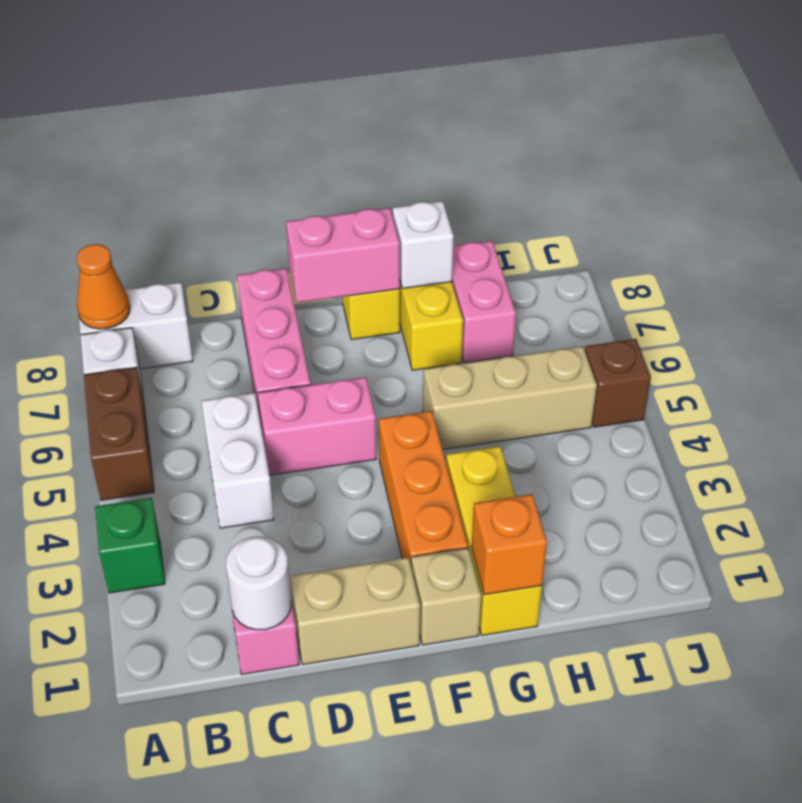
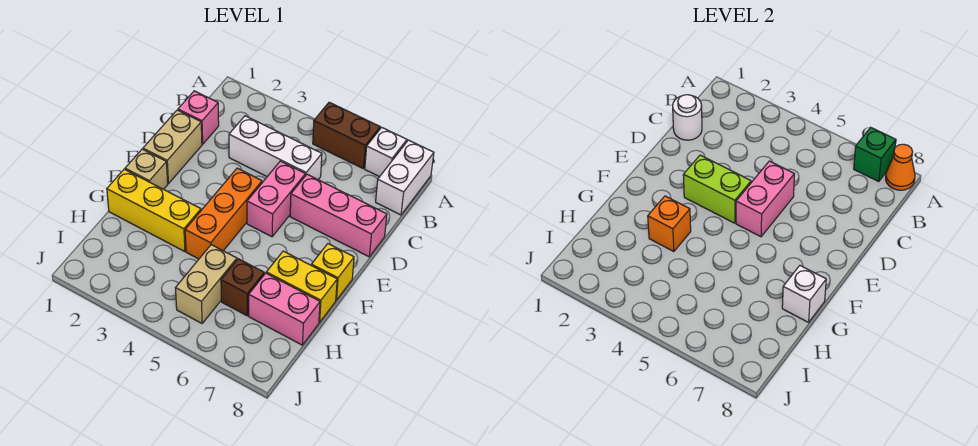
green brick A3 level 1 -> green brick A7 level 2
white brick C4:C5 level 1 -> white brick C3:C5 level 1
none -> lime brick E3:E4 level 2
pink brick E8:F8 level 2 -> pink brick D5:E5 level 2
orange brick F2:F4 level 1 -> orange brick E4:G4 level 1
orange brick G1 level 2 -> orange brick G3 level 2
tan brick G5:I5 level 1 -> tan brick H5:I5 level 1
brown brick J5 level 1 -> brown brick H6 level 1

